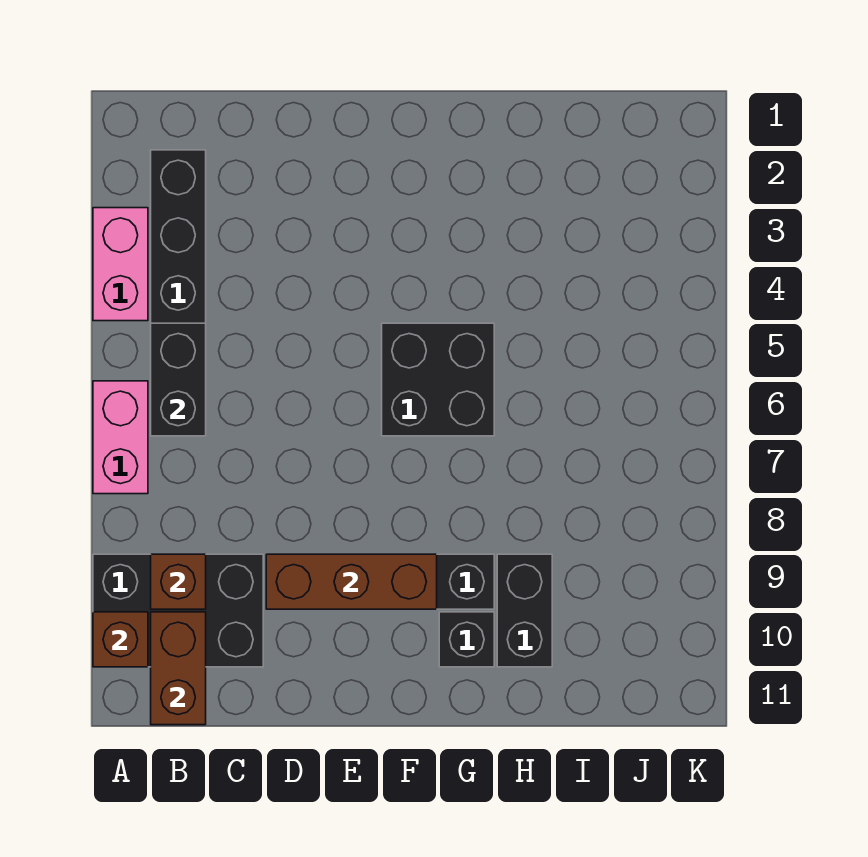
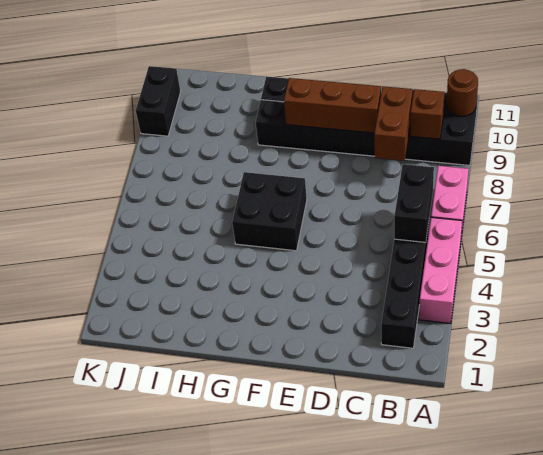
pink brick A3:A4 level 1 -> pink brick A3:A5 level 1
brown brick A10 level 2 -> brown round brick A10 level 2
brown brick B10:B11 level 2 -> brown brick C8:C9 level 2
black brick H9:H10 level 1 -> black brick K9:K10 level 1

